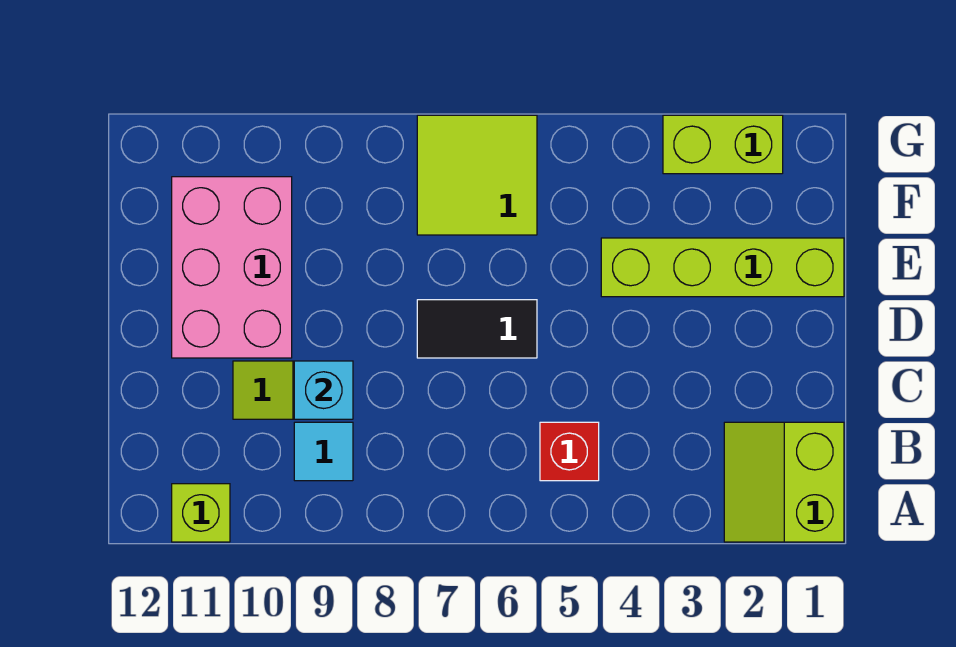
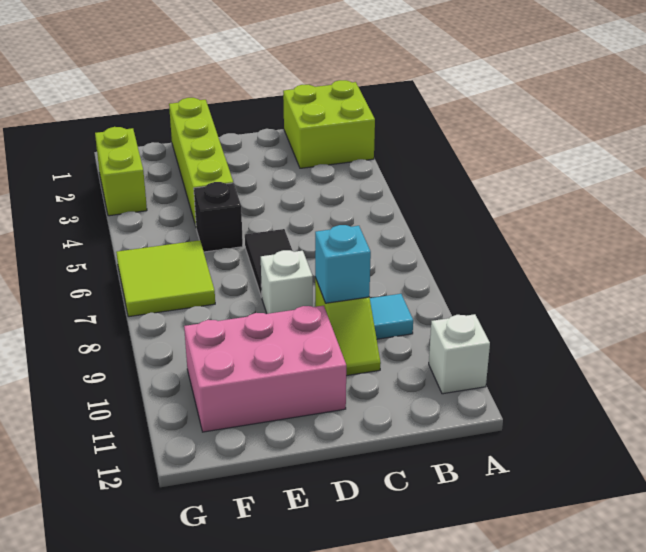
lime slope A1:B2 level 1 top 1 -> lime brick A1:B2 level 1
lime brick A11 level 1 -> white brick A11 level 1
red brick B5 level 1 -> none
none -> white brick D8 level 1
none -> black brick E5 level 1

